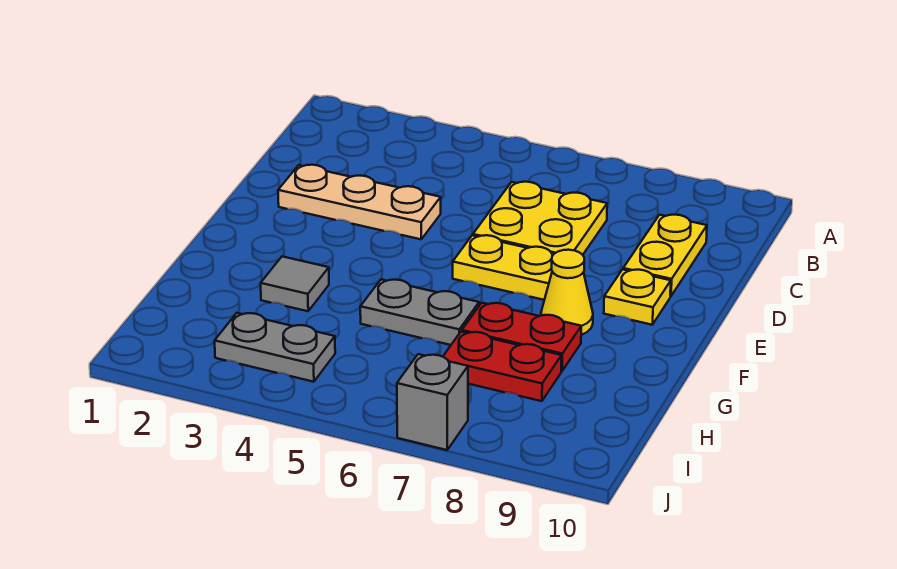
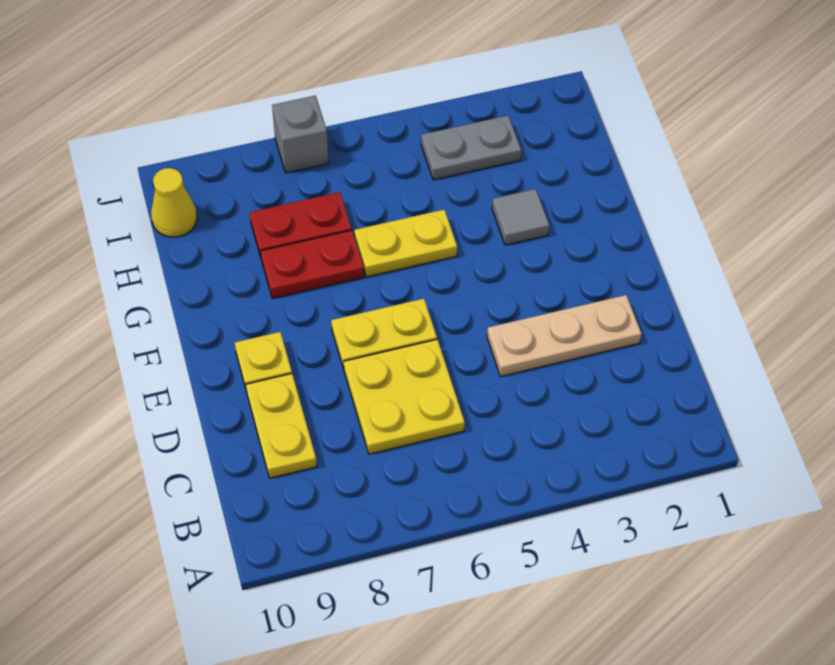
yellow cone F8 level 1 -> yellow cone I10 level 1
grey plate G5:G6 level 1 -> yellow plate G5:G6 level 1

